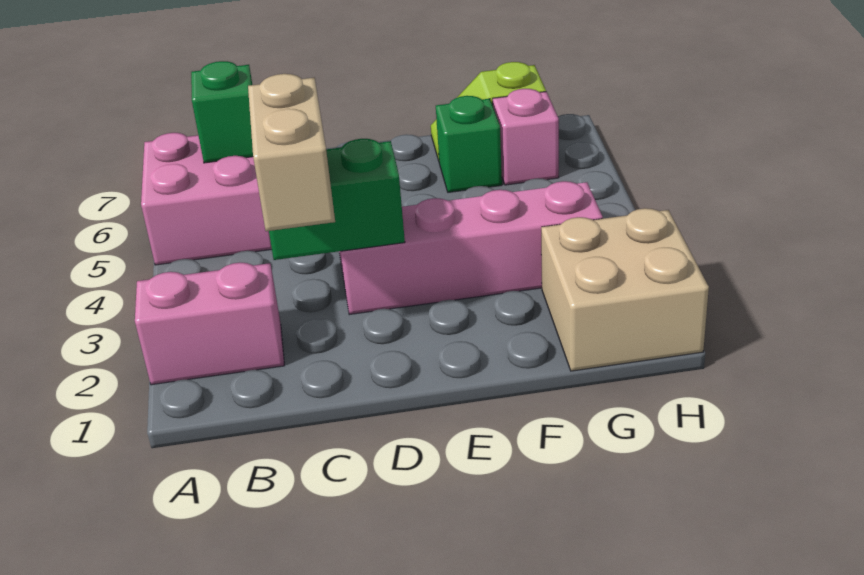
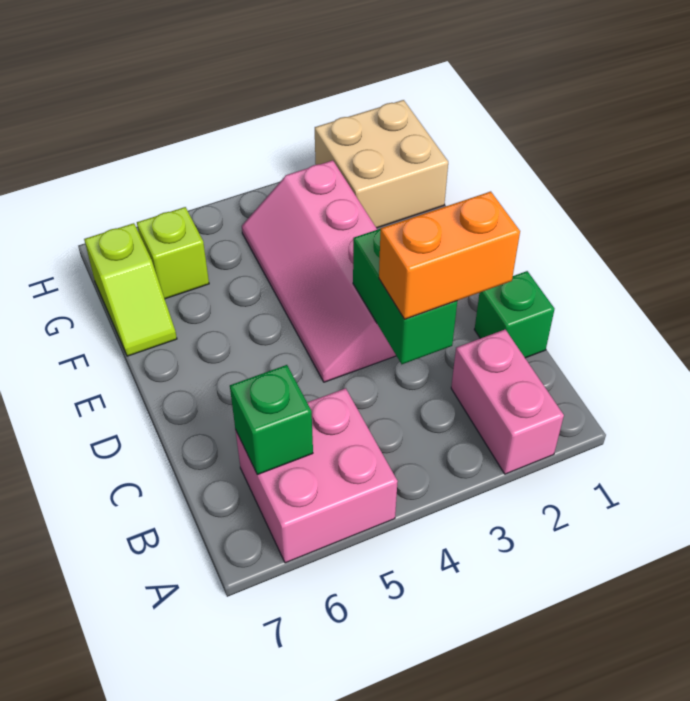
tan brick C2:C3 level 3 -> orange brick C2:C3 level 3
green brick F6 level 1 -> green brick C1 level 1
pink brick G6 level 1 -> lime brick G6 level 1

